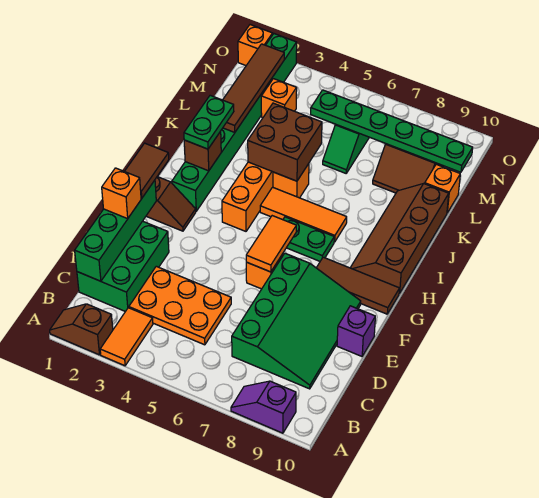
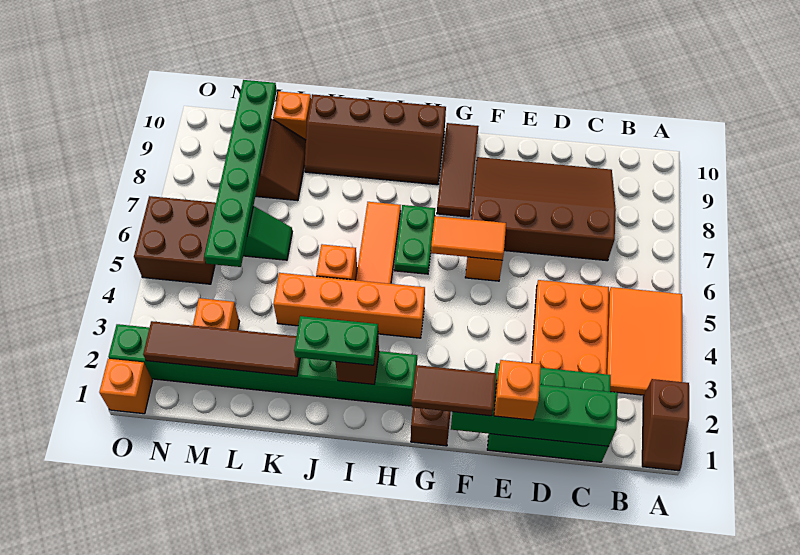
orange tile A3:B3 level 1 -> orange tile A3:B5 level 1
purple slope A8:A9 level 1 top 9 -> none
green slope C7:F9 level 1 top 7 -> brown slope C7:F9 level 1 top 7
purple brick E10 level 1 -> none
brown brick J4:K5 level 2 -> brown brick N5:O6 level 1

